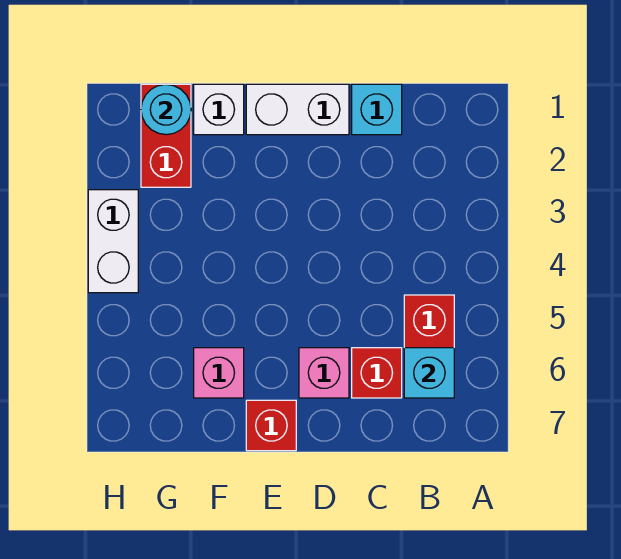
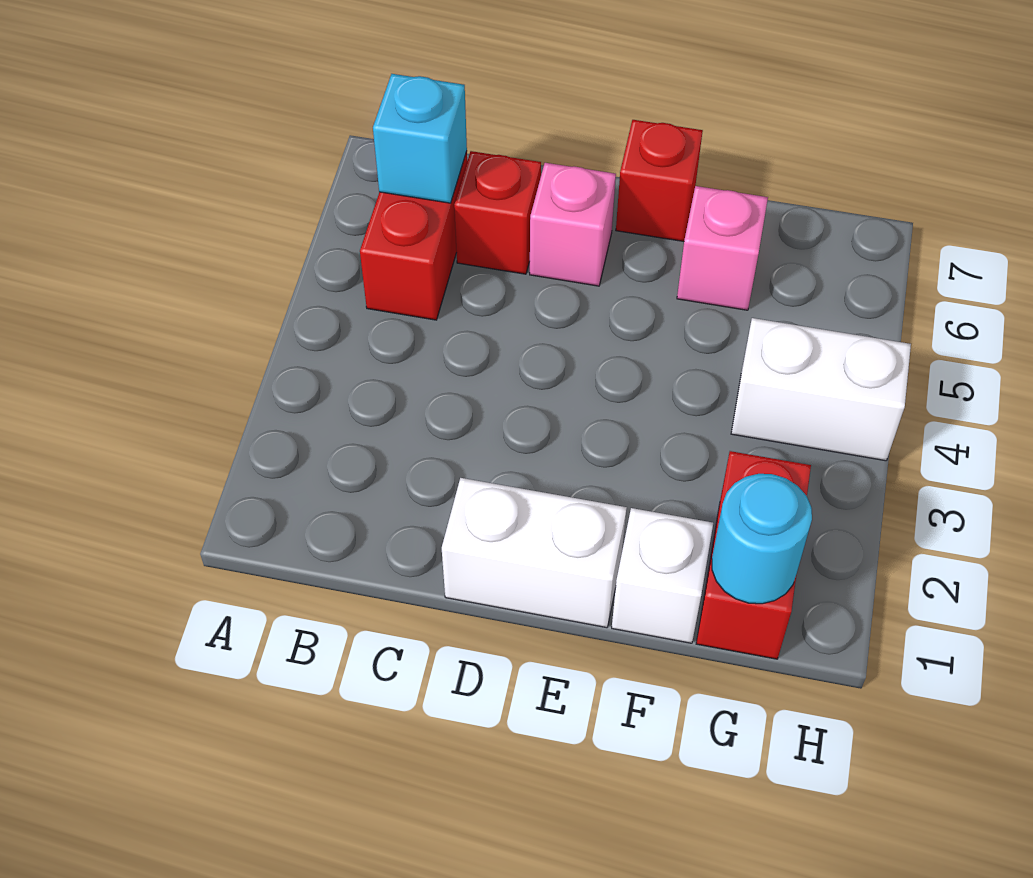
cyan brick C1 level 1 -> none
white brick H3:H4 level 1 -> white brick G4:H4 level 1

